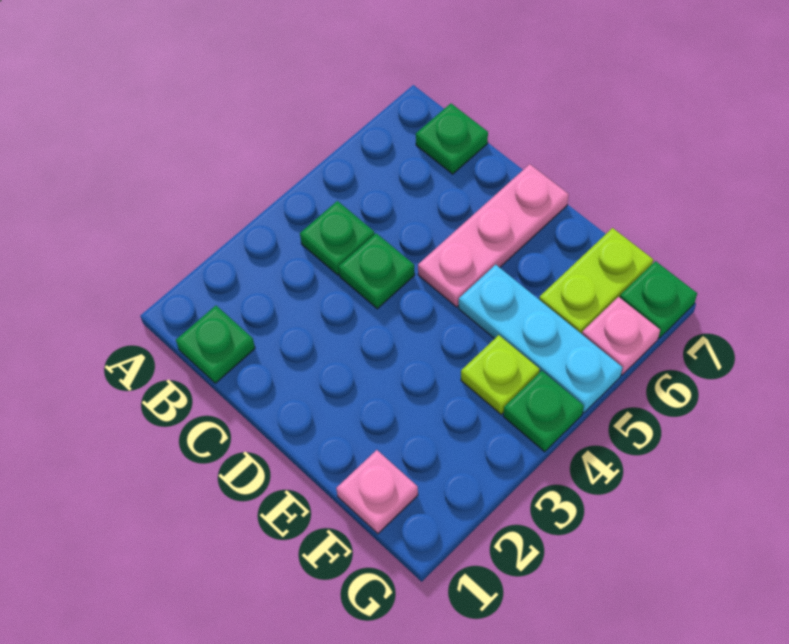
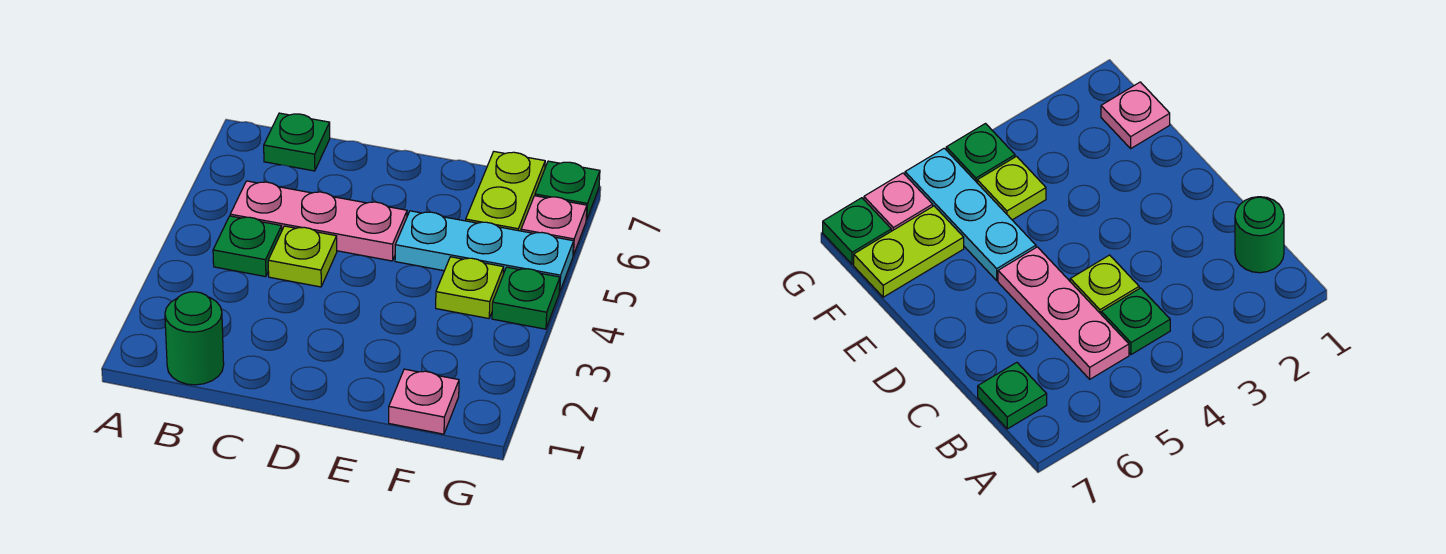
green plate B1 level 1 -> green round brick B1 level 1
green plate C4 level 1 -> lime plate C4 level 1
pink plate D5:D7 level 1 -> pink plate B5:D5 level 1

